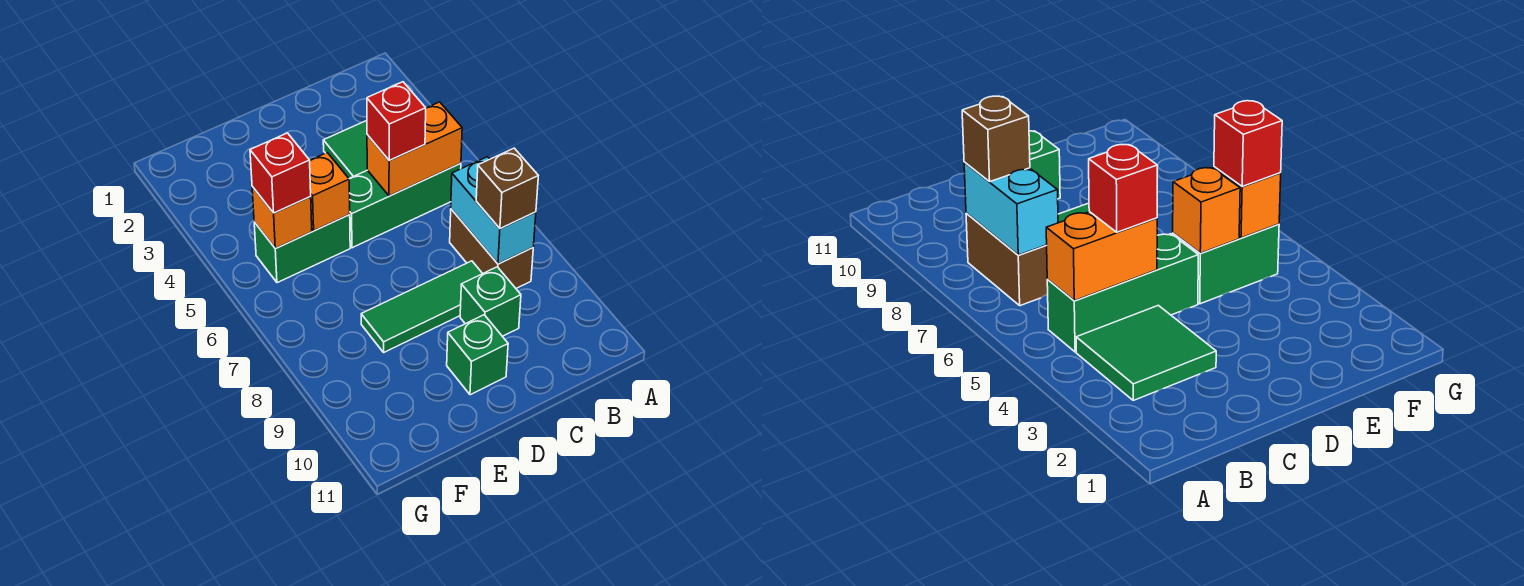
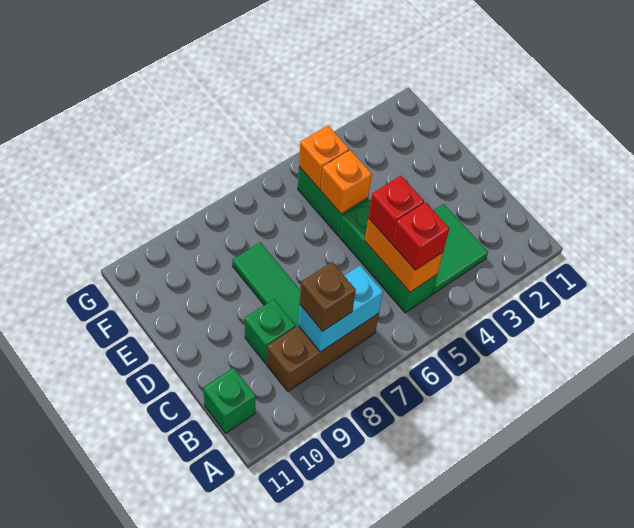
brown brick B7:B8 level 1 -> brown brick B7:B9 level 1
green brick D10 level 1 -> green brick B11 level 1
red brick F5 level 3 -> red brick B5 level 3

